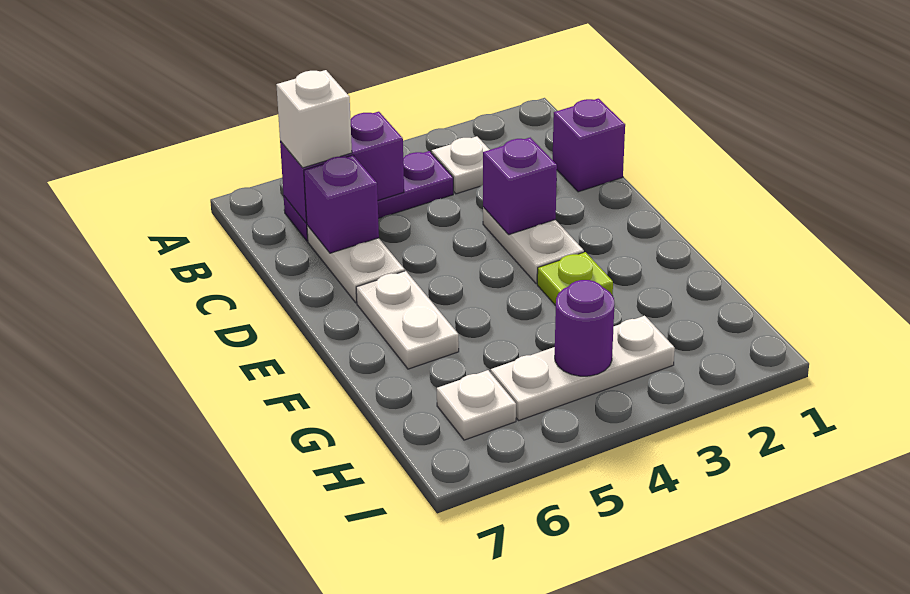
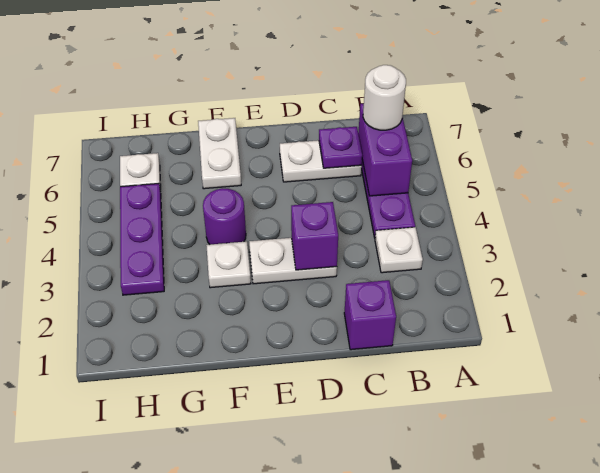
white brick B6 level 3 -> white round brick B6 level 3
purple brick C6 level 2 -> purple plate C6 level 2
white plate E6:F6 level 1 -> white plate F6:F7 level 1
lime plate F3 level 1 -> white plate F3 level 1
white plate H3:H5 level 1 -> purple plate H3:H5 level 1
purple round brick H4 level 2 -> purple round brick F4 level 1

